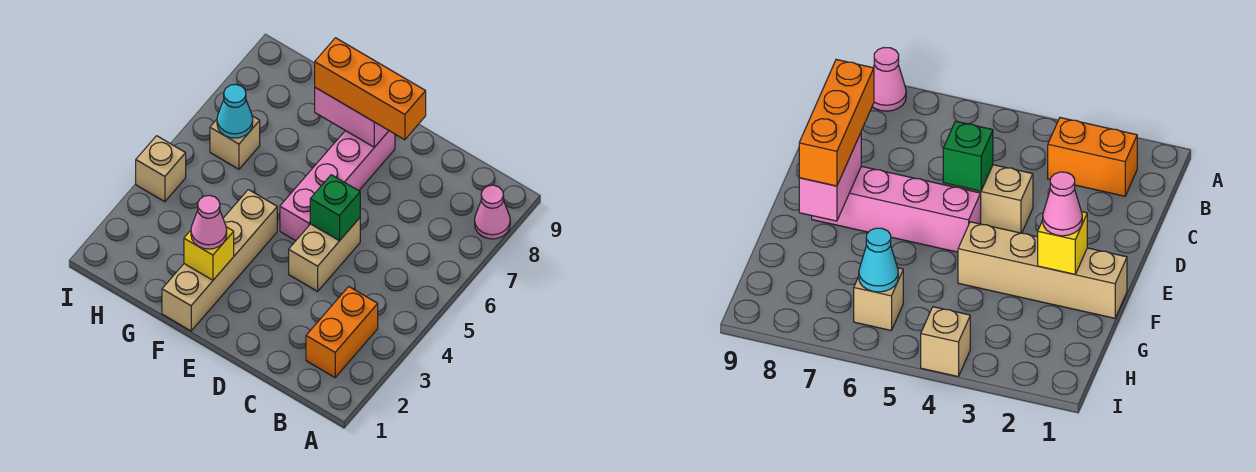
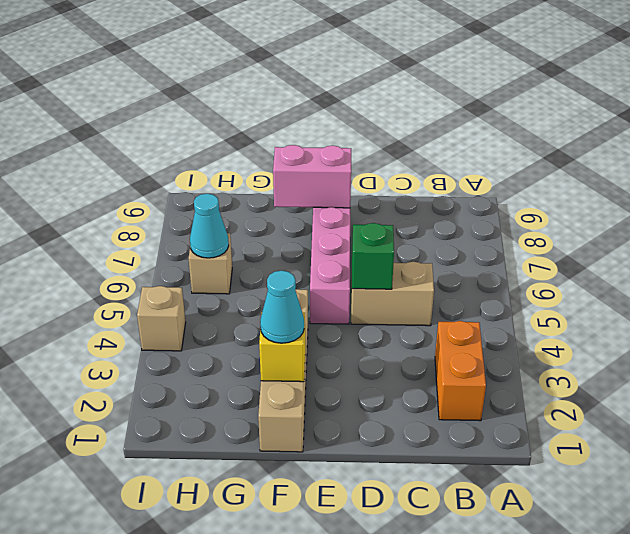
pink cone A8 level 1 -> none
tan brick D4:D5 level 1 -> tan brick C5:D5 level 1
orange brick D8:F8 level 3 -> none
pink cone F2 level 3 -> cyan cone F2 level 3

